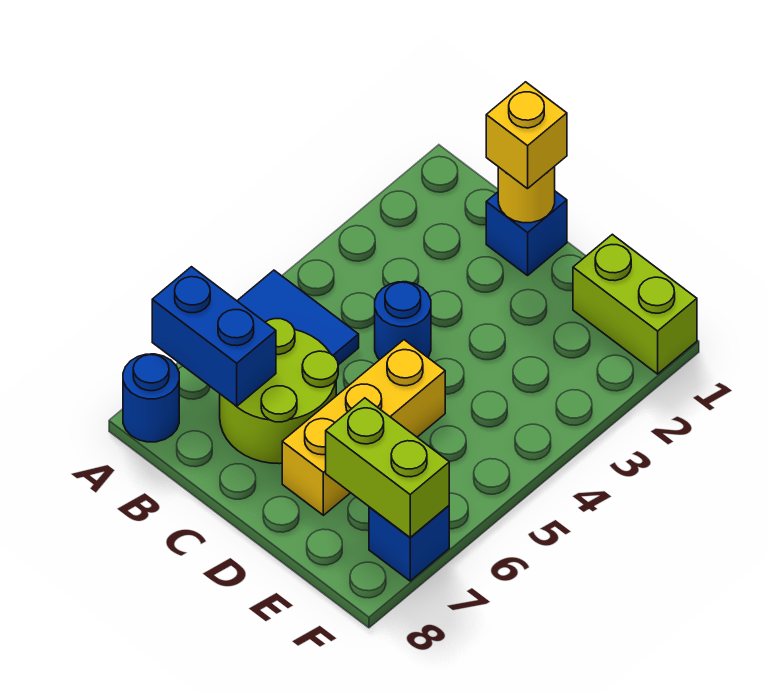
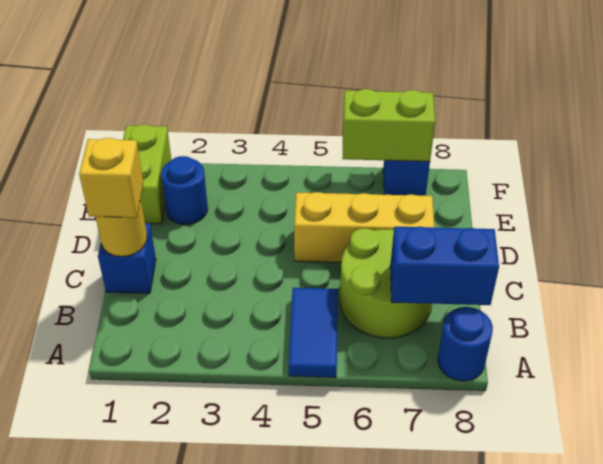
blue brick A7:B7 level 2 -> blue brick B7:B8 level 2
blue round brick C4 level 1 -> blue round brick E2 level 1
lime brick E7:F7 level 2 -> lime brick F6:F7 level 2

